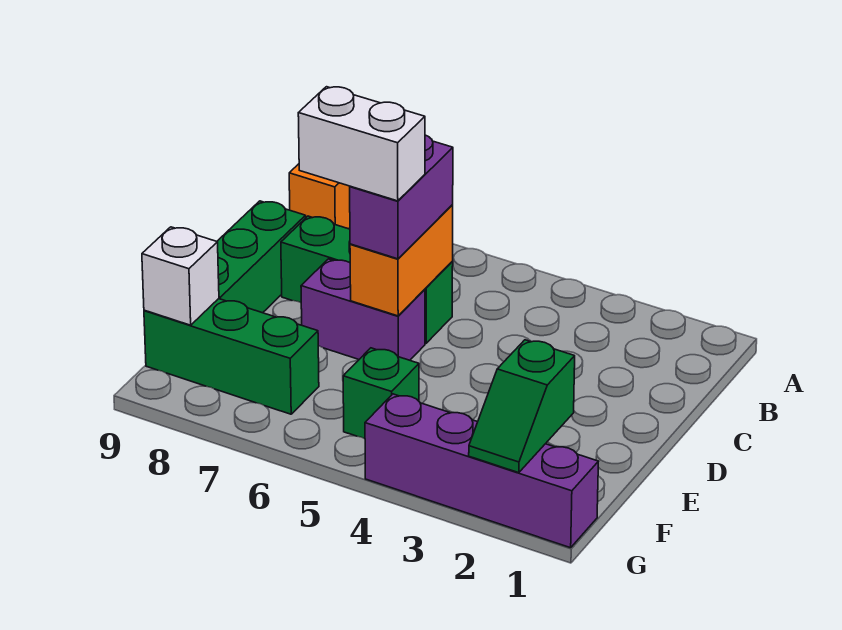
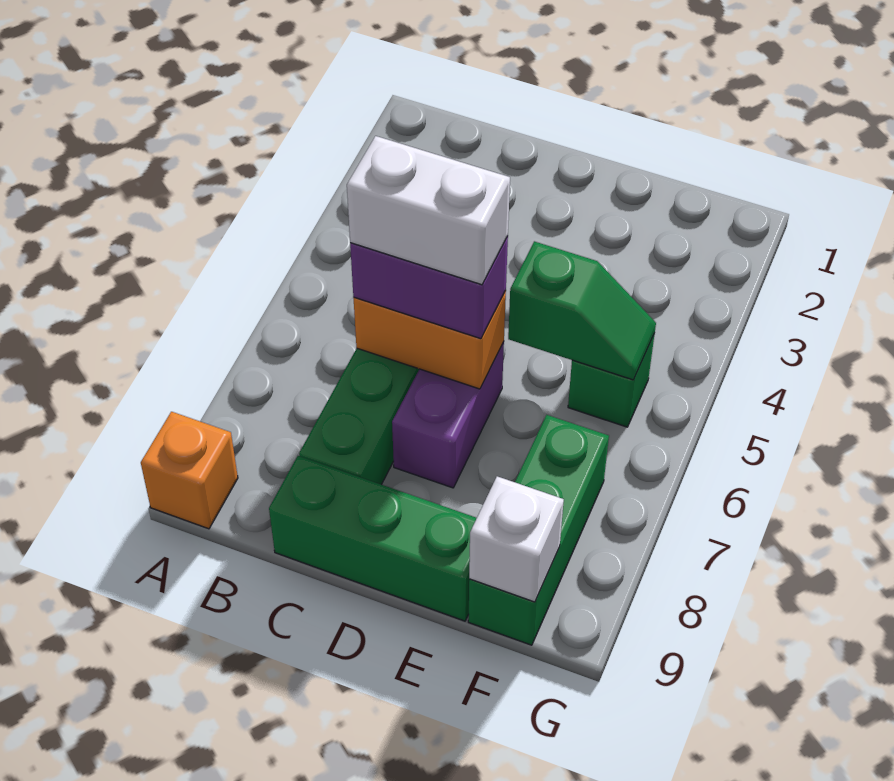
white brick D6:D7 level 4 -> white brick C6:D6 level 4
green slope F2:G2 level 2 top F -> green slope E5:F5 level 2 top E
purple brick G1:G4 level 1 -> none

